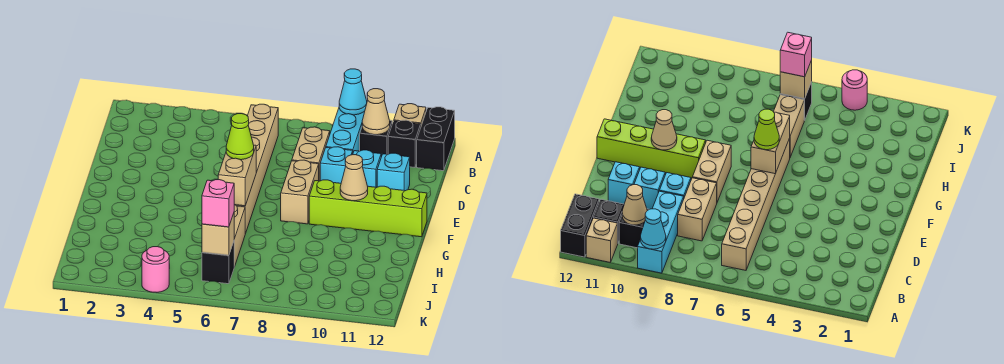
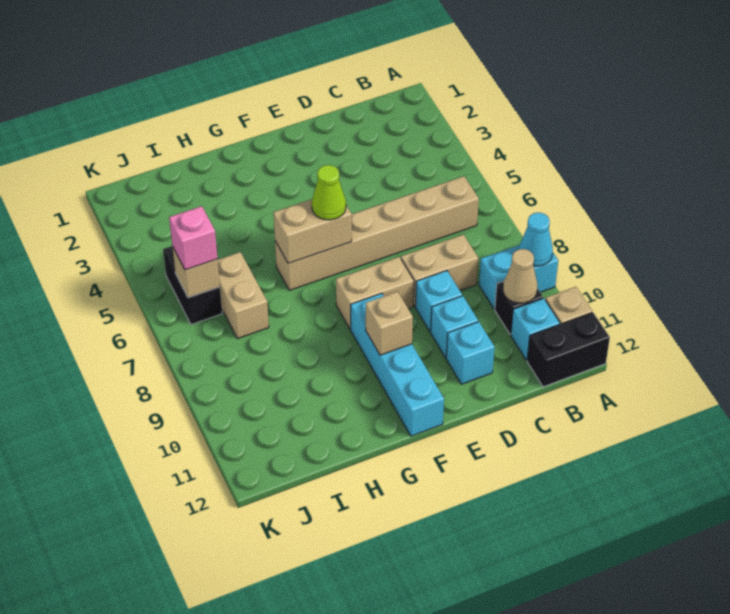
cyan brick A9:C9 level 1 -> cyan brick A9:B9 level 1
black brick B11 level 1 -> cyan brick B11 level 1
lime brick F9:F12 level 1 -> cyan brick F9:F12 level 1
tan cone F10 level 2 -> tan brick F10 level 2
tan brick H6:I6 level 1 -> tan brick I6:I7 level 1
black brick J6 level 1 -> black brick J5:J6 level 1
pink round brick K4 level 1 -> none

